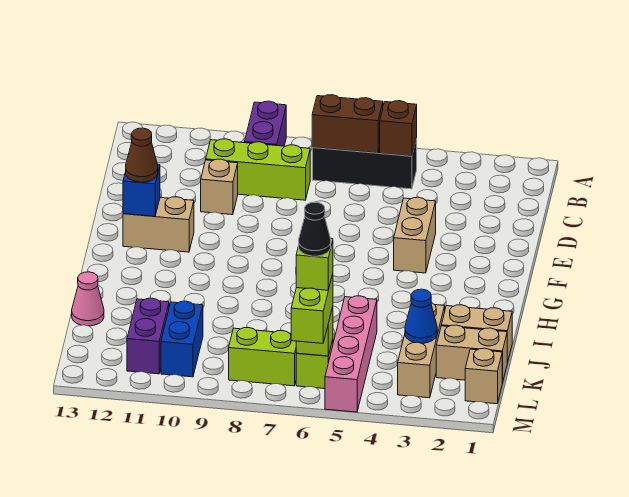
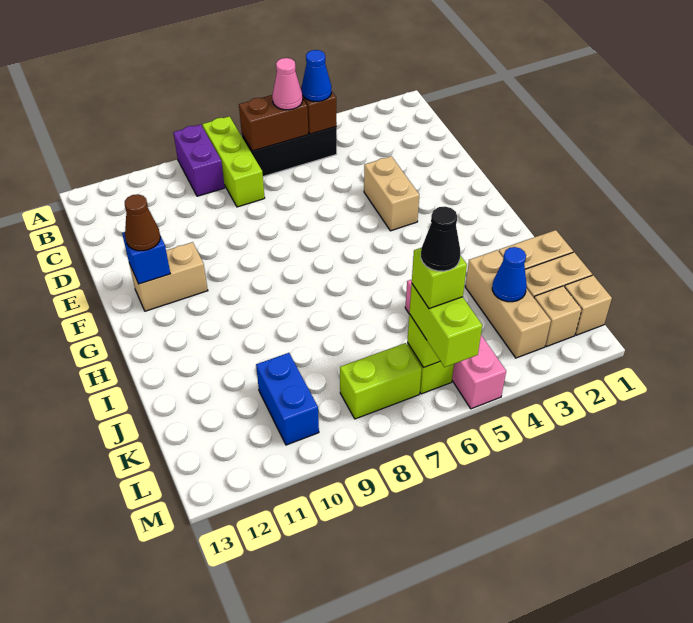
none -> blue cone B5 level 3
lime brick C8:C10 level 1 -> lime brick A8:C8 level 1
tan brick D10 level 1 -> tan brick L2 level 1
pink cone J13 level 1 -> pink cone B6 level 3
purple brick K11:L11 level 1 -> none

